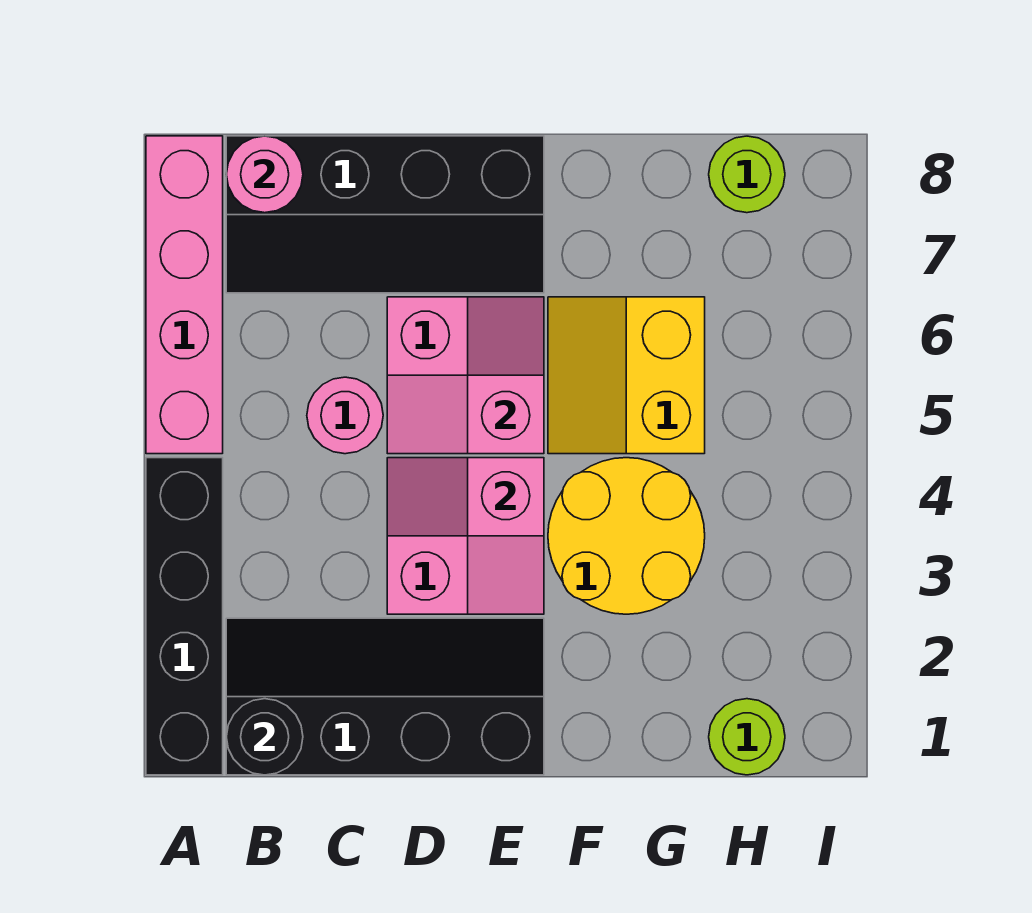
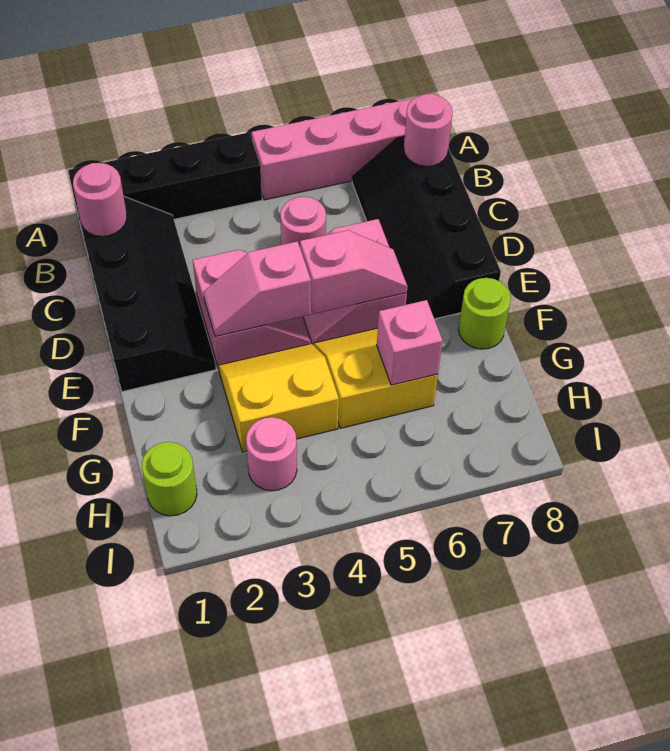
black round brick B1 level 2 -> pink round brick B1 level 2
yellow round brick F3:G4 level 1 -> yellow slope F3:G4 level 1 top G
none -> pink brick G6 level 2
none -> pink round brick H3 level 1
lime round brick H8 level 1 -> lime round brick F8 level 1

